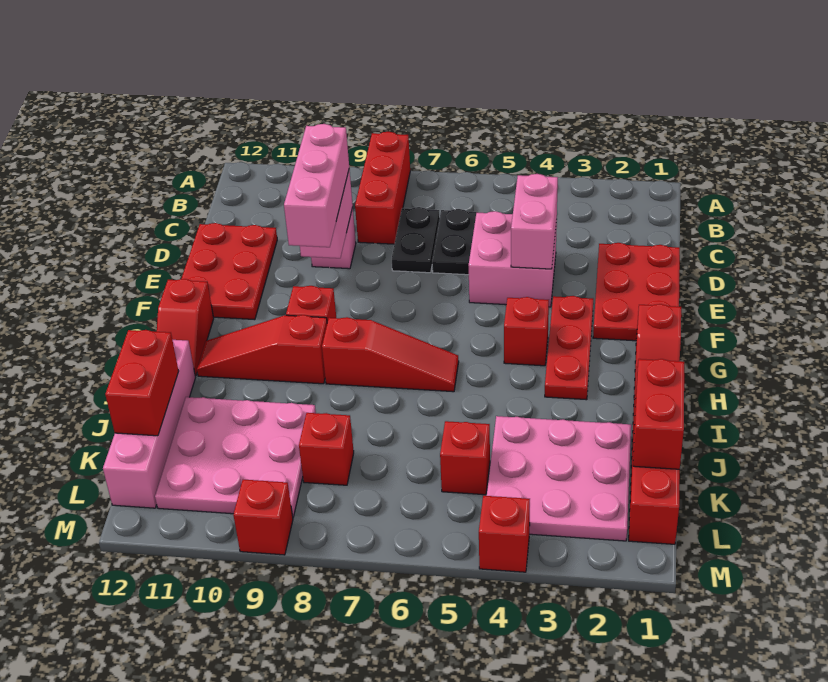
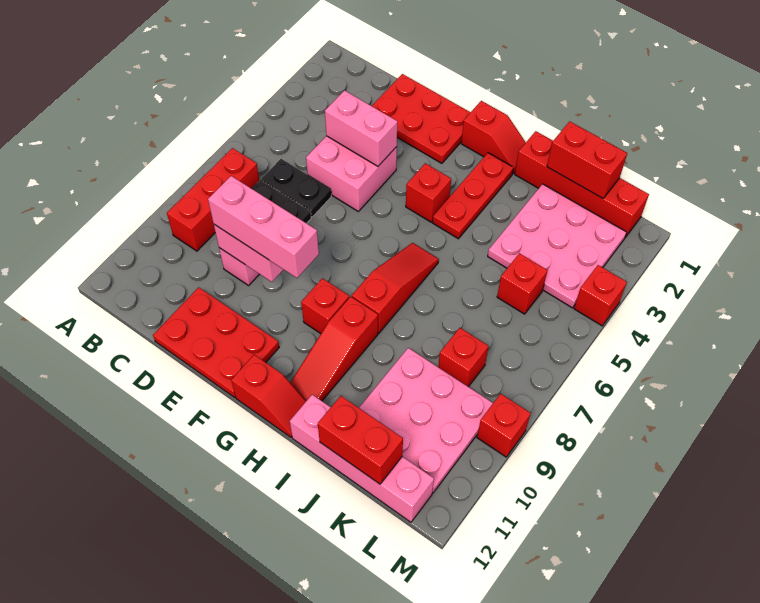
red brick A8:C8 level 1 -> red brick B7:B9 level 1
red plate F3:H3 level 1 -> red plate H2:H4 level 1

